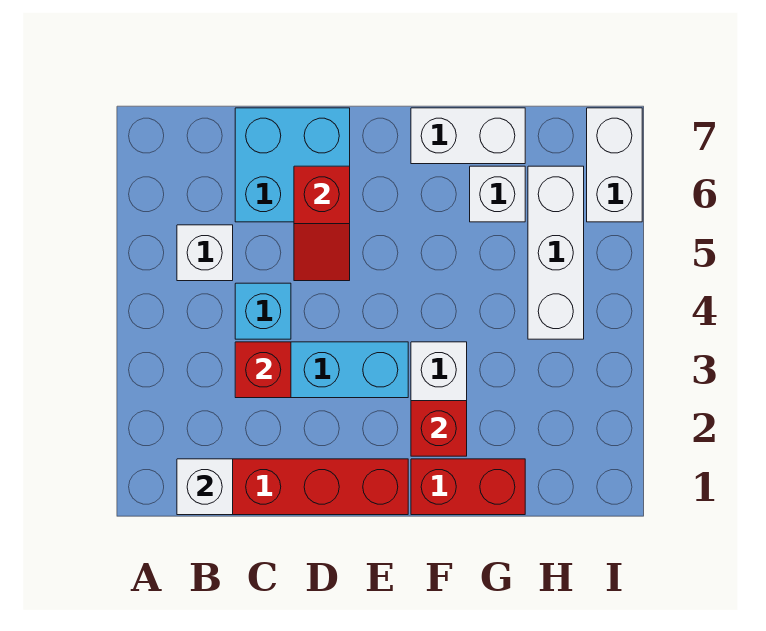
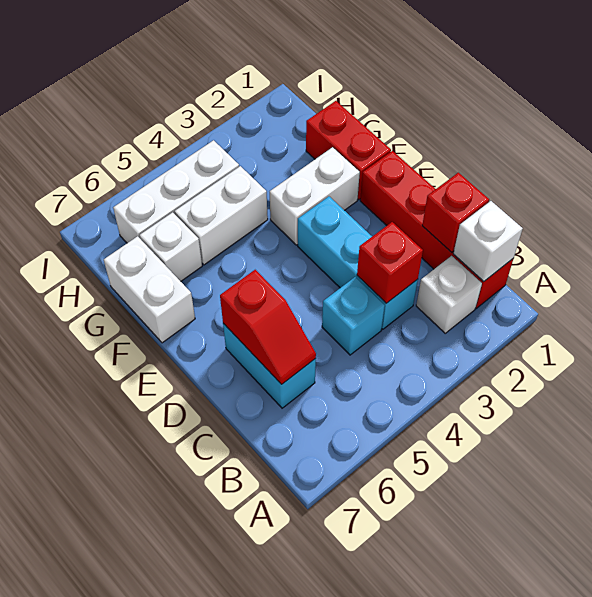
white brick B5 level 1 -> white brick B2 level 1
cyan brick C6:D7 level 1 -> cyan brick C6:D6 level 1
red slope D5:D6 level 2 top 6 -> red slope C6:D6 level 2 top D
red brick F2 level 2 -> red brick C1 level 2
white brick I6:I7 level 1 -> white brick G4:G5 level 1

